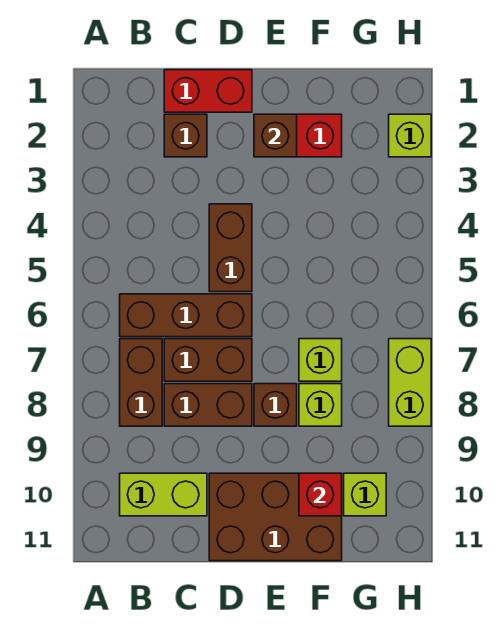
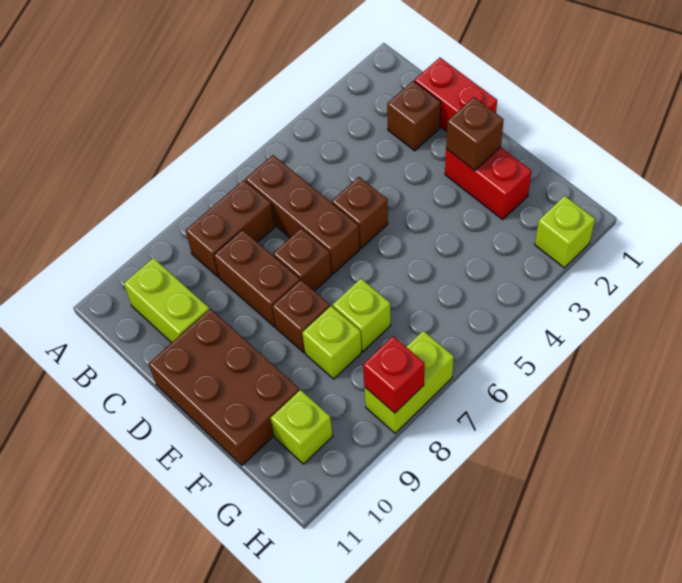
brown brick C7:D7 level 1 -> brown brick D7 level 1
brown brick D4:D5 level 1 -> brown brick D5 level 1
red brick F10 level 2 -> red brick H8 level 2

